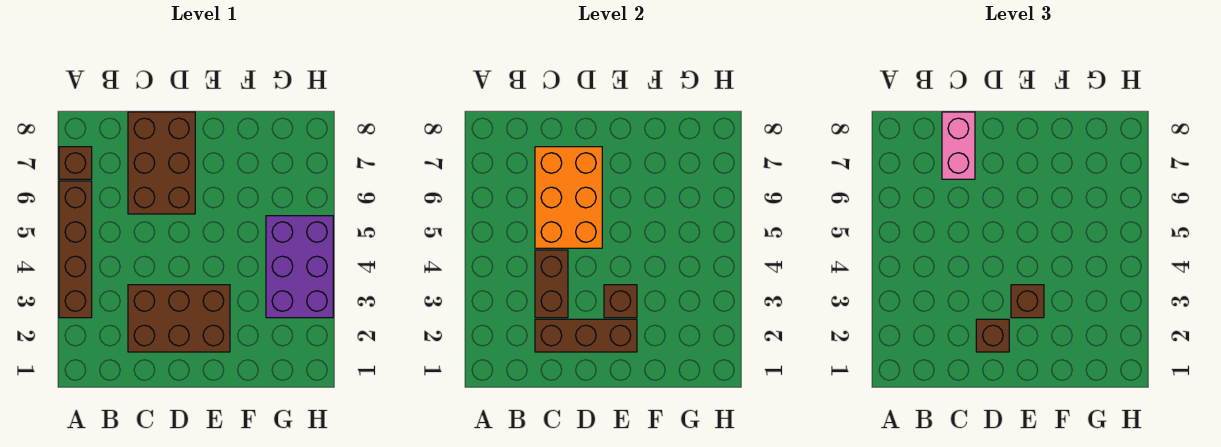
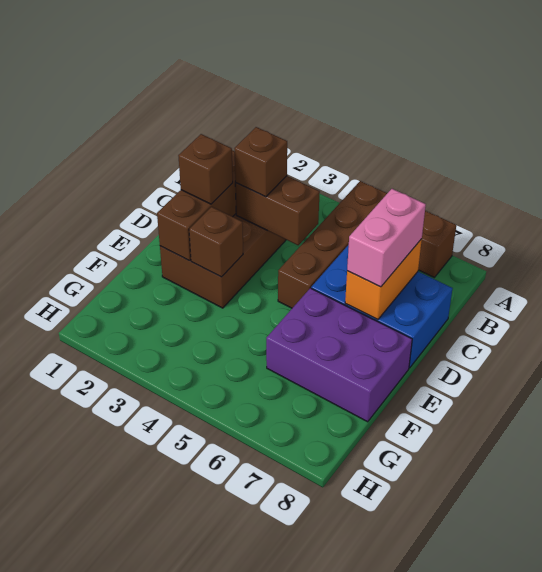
brown brick A3:A6 level 1 -> brown brick A5:D5 level 1
orange brick C5:D7 level 2 -> orange brick C7:D7 level 2
brown brick C6:D8 level 1 -> blue brick C6:D8 level 1
pink brick C7:C8 level 3 -> pink brick C7:D7 level 3
brown brick E3 level 3 -> brown brick C3 level 3
purple brick G3:H5 level 1 -> purple brick E6:F8 level 1

